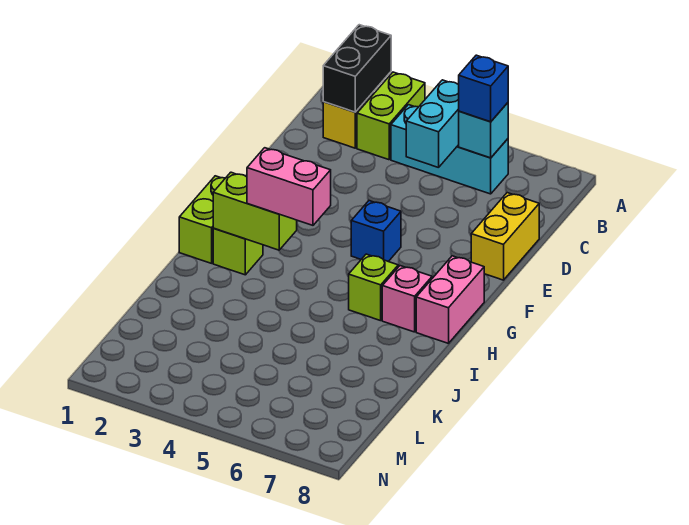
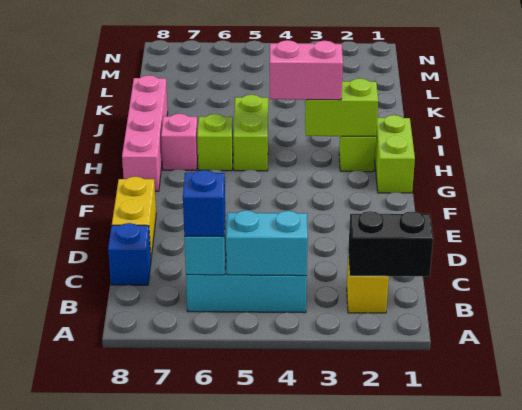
black brick A2:B2 level 2 -> black brick B1:B2 level 2
lime brick A3:B3 level 1 -> lime brick H5:I5 level 1
cyan brick B5:C5 level 2 -> cyan brick B4:B5 level 2
blue brick F5 level 1 -> blue brick C8 level 1
pink brick G8:H8 level 1 -> pink brick G8:J8 level 1

